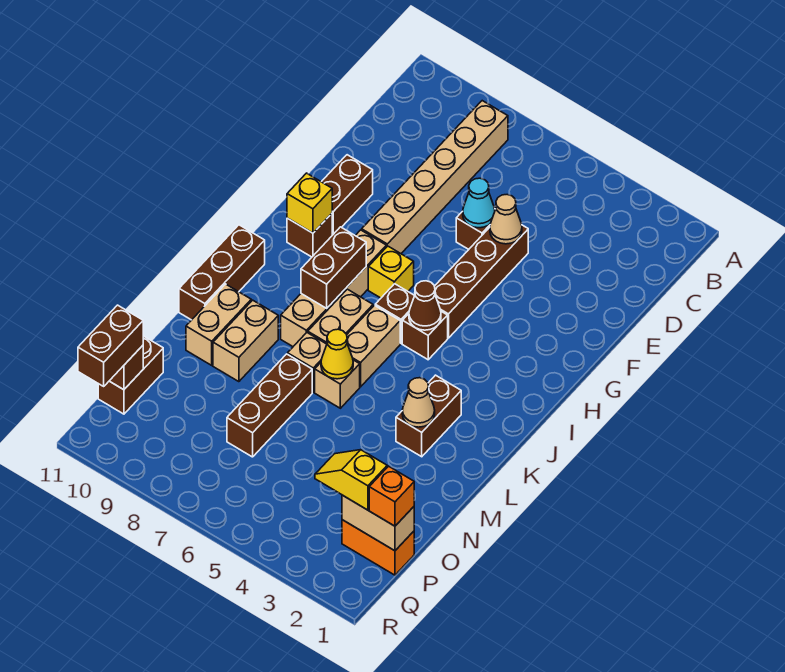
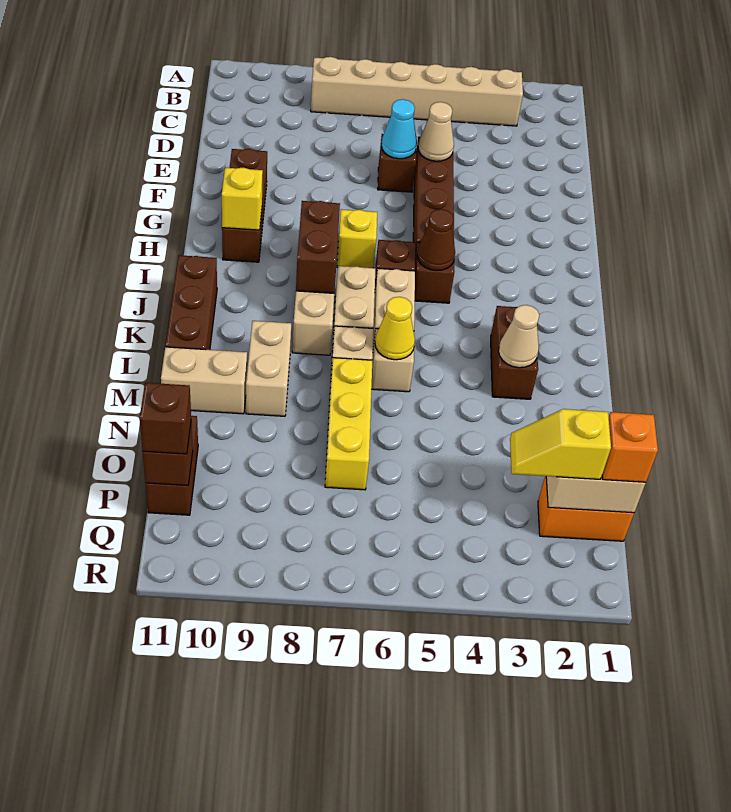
tan brick B8:G8 level 1 -> tan brick B3:B8 level 1
tan brick L10:M10 level 1 -> tan brick M10:M11 level 1
brown brick M7:O7 level 1 -> yellow brick M7:O7 level 1
brown brick P11:Q11 level 3 -> brown brick P11 level 3

